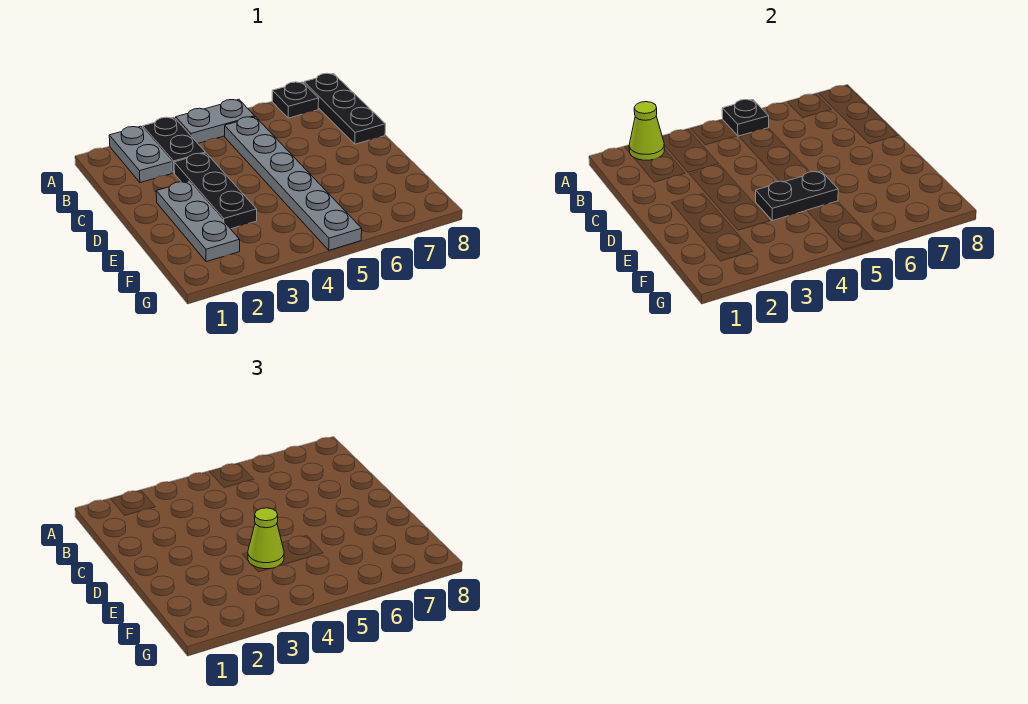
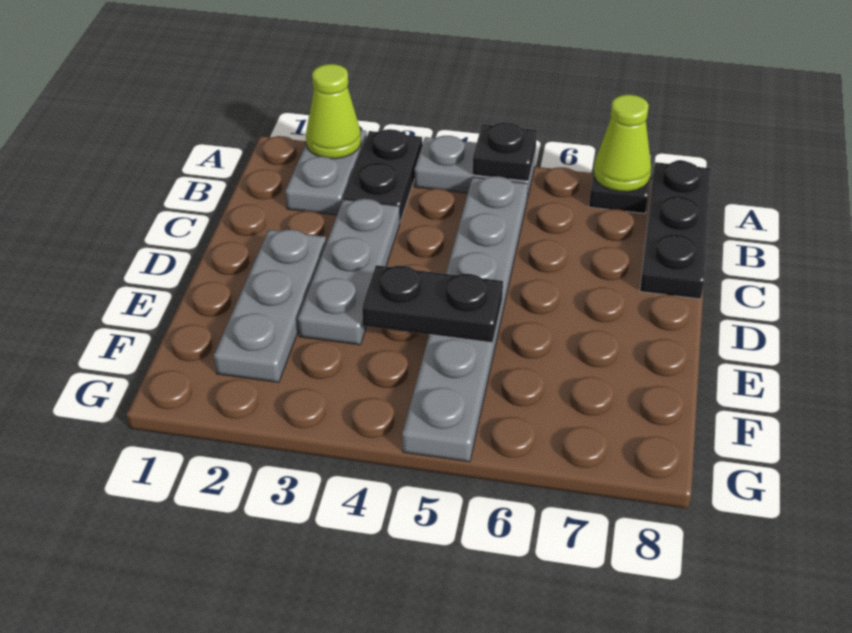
black plate C3:E3 level 1 -> grey plate C3:E3 level 1
lime cone E4 level 3 -> lime cone A7 level 2

